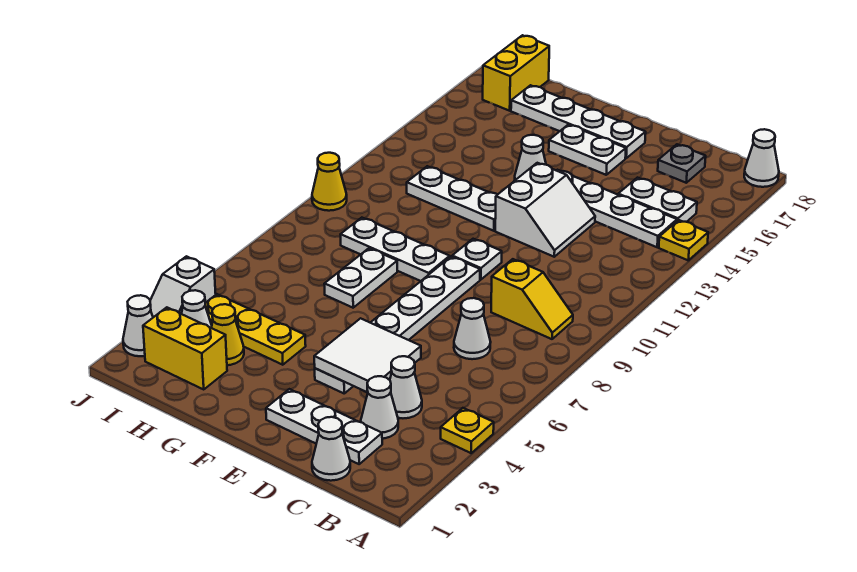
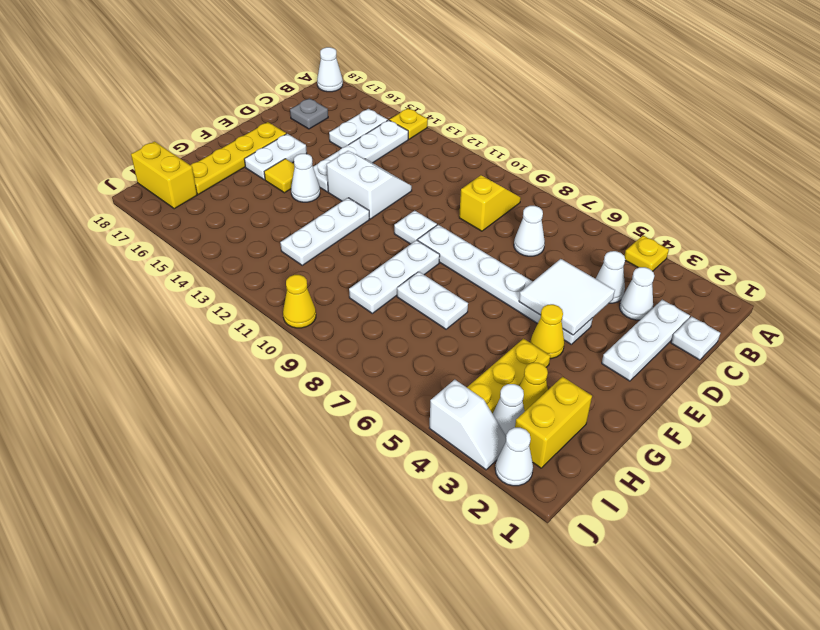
white cone C1 level 1 -> white plate C1 level 1
white plate E17:H17 level 1 -> yellow plate E17:H17 level 1
none -> yellow cone F4 level 1
none -> yellow tile F15 level 1

